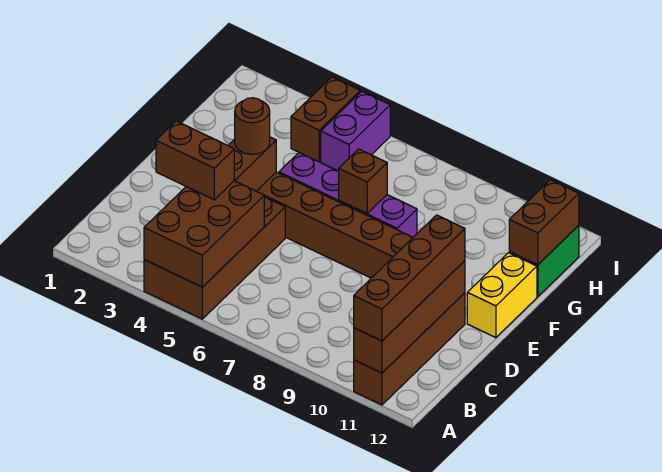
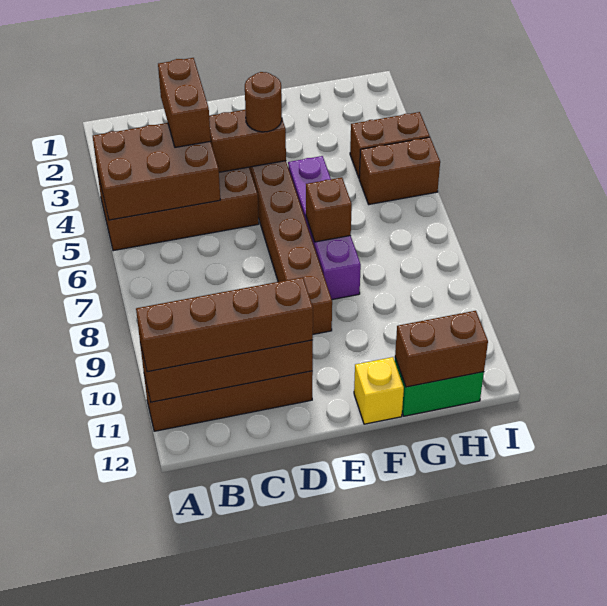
yellow brick E12:F12 level 1 -> yellow brick F12 level 1
purple brick H5:I5 level 1 -> brown brick H5:I5 level 1

